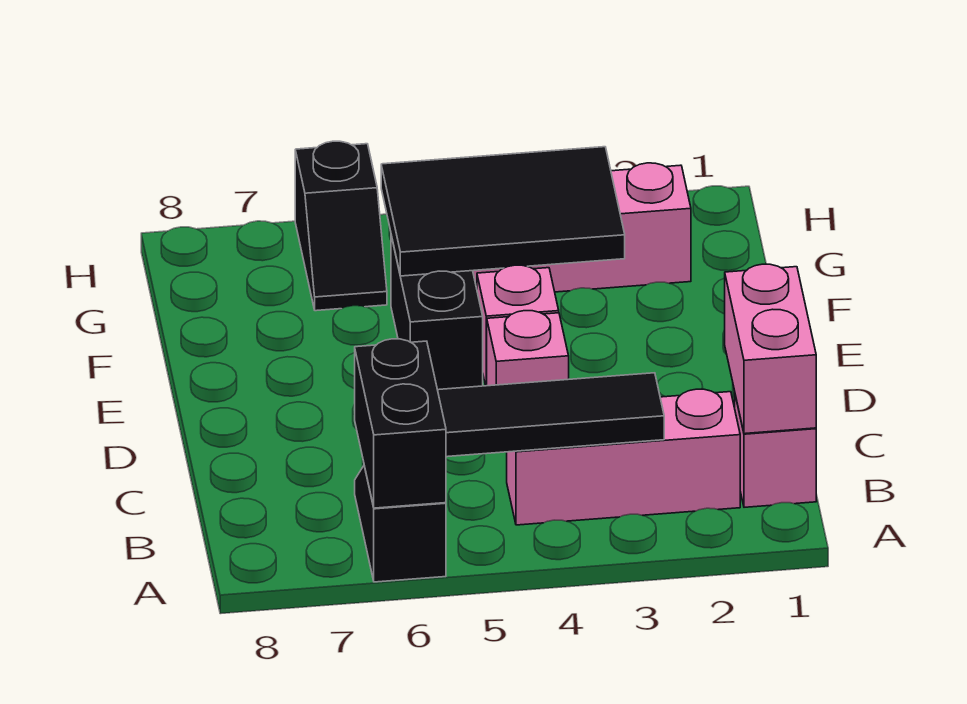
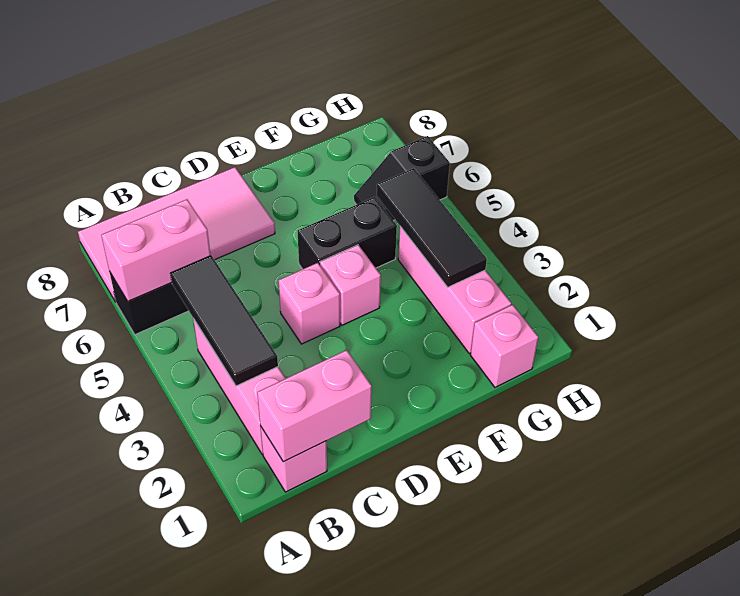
black brick A6:B6 level 2 -> pink brick A6:B6 level 2
none -> pink tile A7:D8 level 1
black tile F3:G5 level 2 -> black tile G3:G5 level 2
none -> pink brick G1 level 1

